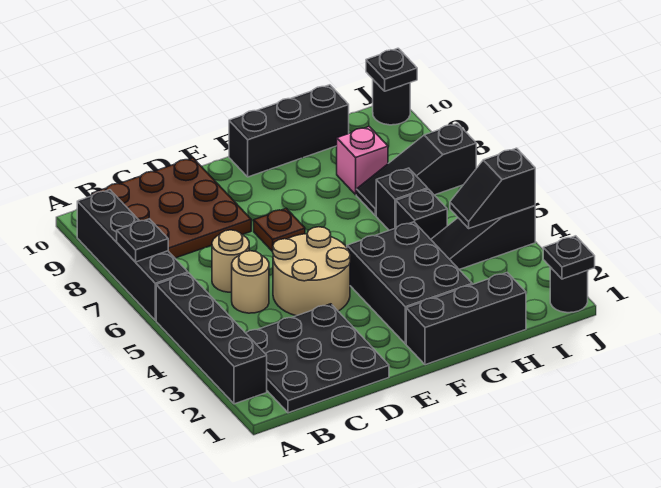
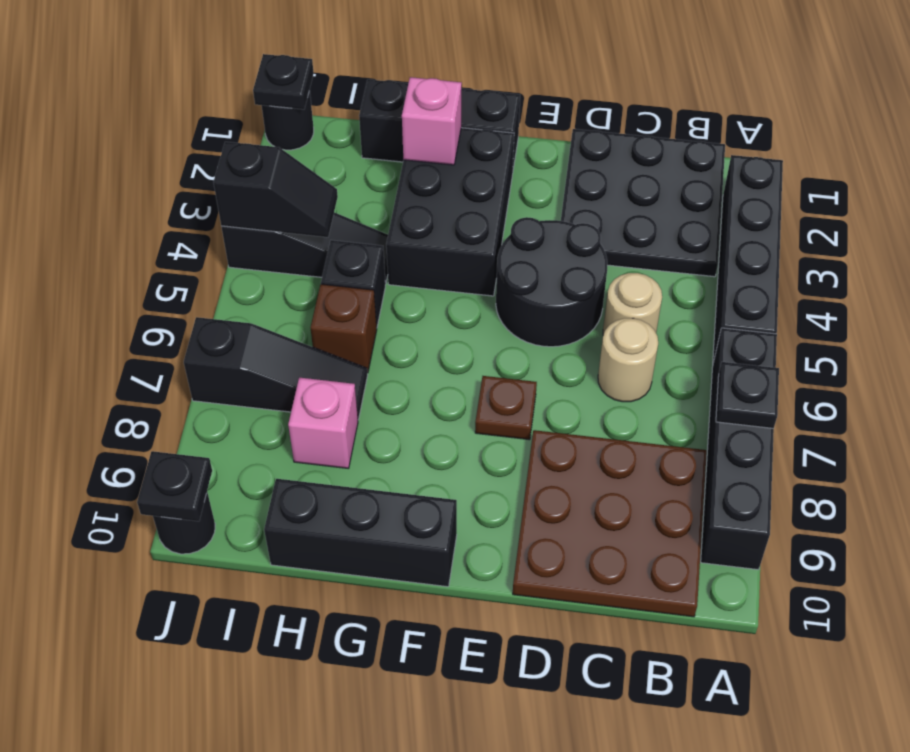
tan round brick D4:E5 level 1 -> black round brick D4:E5 level 1
none -> pink brick G2 level 2
black brick H6 level 1 -> brown brick H6 level 1

